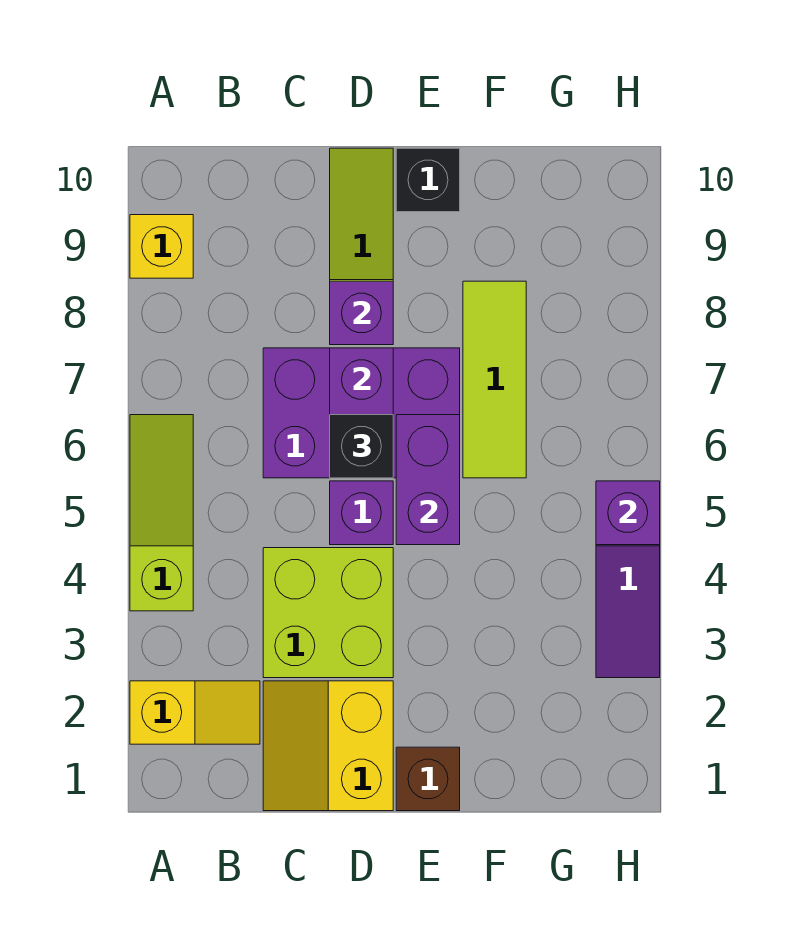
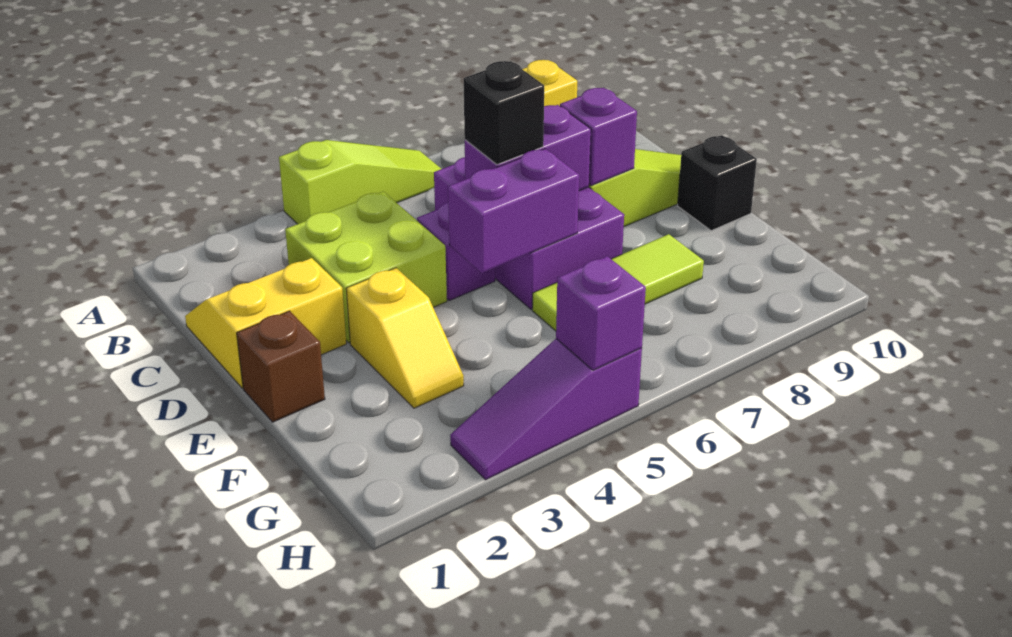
yellow slope A2:B2 level 1 top A -> yellow slope E3:F3 level 1 top E

